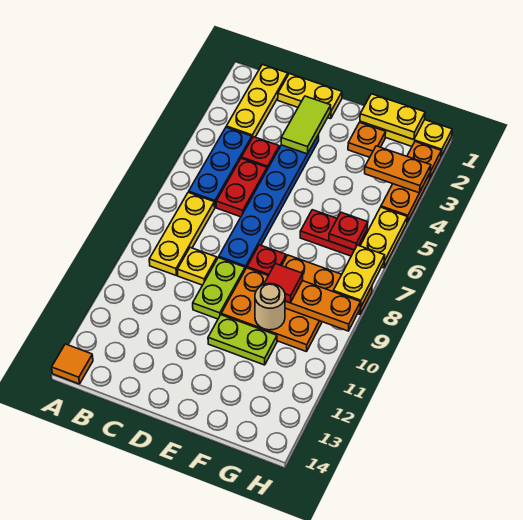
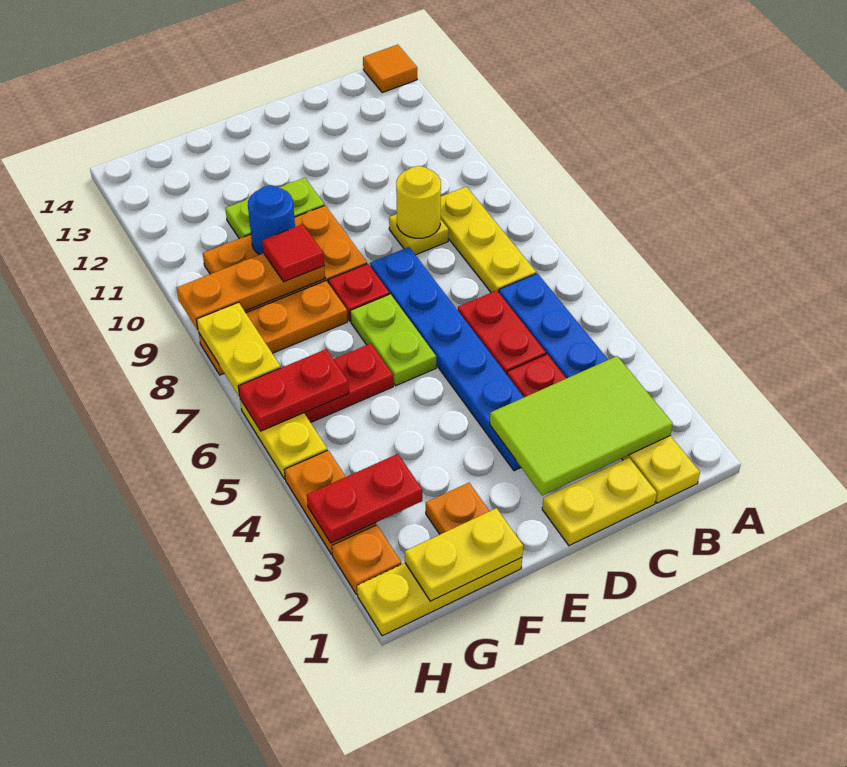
none -> yellow round brick C9 level 2
lime tile D2:D3 level 2 -> lime tile B2:D3 level 2
lime plate D9:D10 level 1 -> lime plate E6:E7 level 1
tan round brick F10 level 2 -> blue round brick F10 level 2
orange plate G3:H3 level 2 -> red plate G3:H3 level 2
red plate G6 level 2 -> red plate G6:H6 level 2

